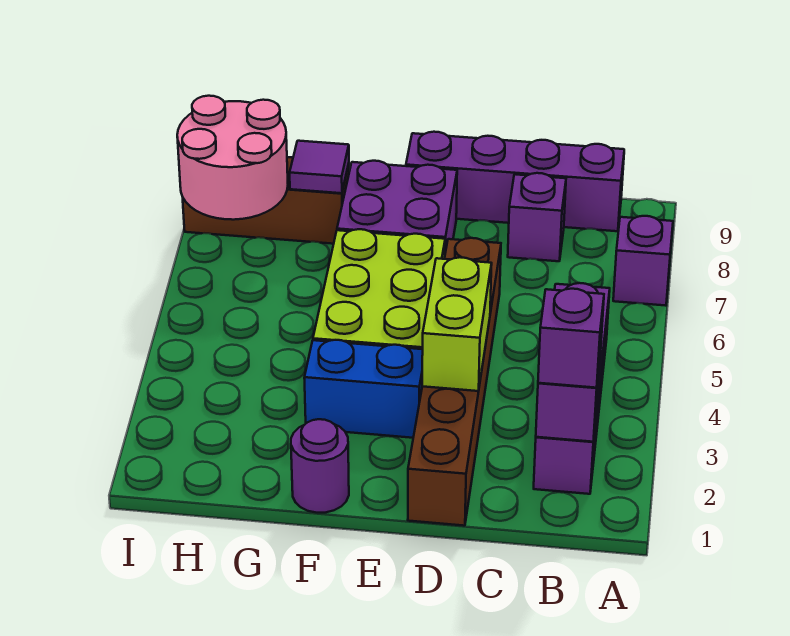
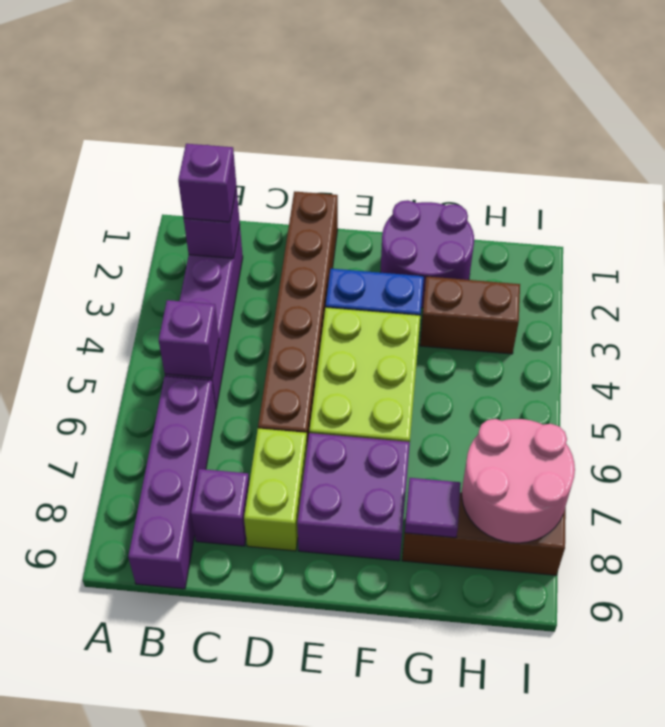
purple brick A7 level 1 -> purple brick B5 level 2
purple brick B9:E9 level 1 -> purple brick B6:B9 level 1
lime brick D3:D4 level 2 -> lime brick D7:D8 level 1
purple round brick F1 level 1 -> purple round brick F1:G2 level 1
none -> brown brick G3:H3 level 1

